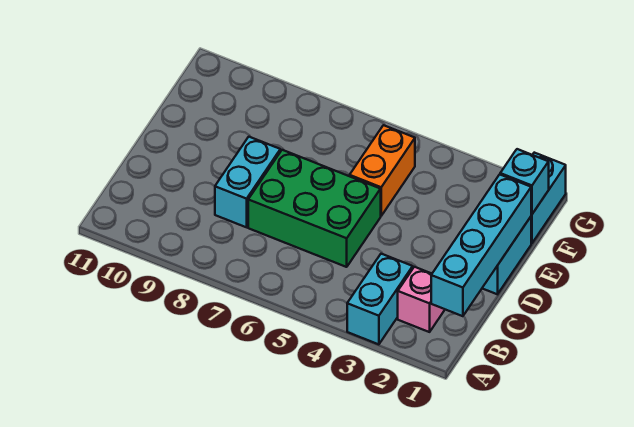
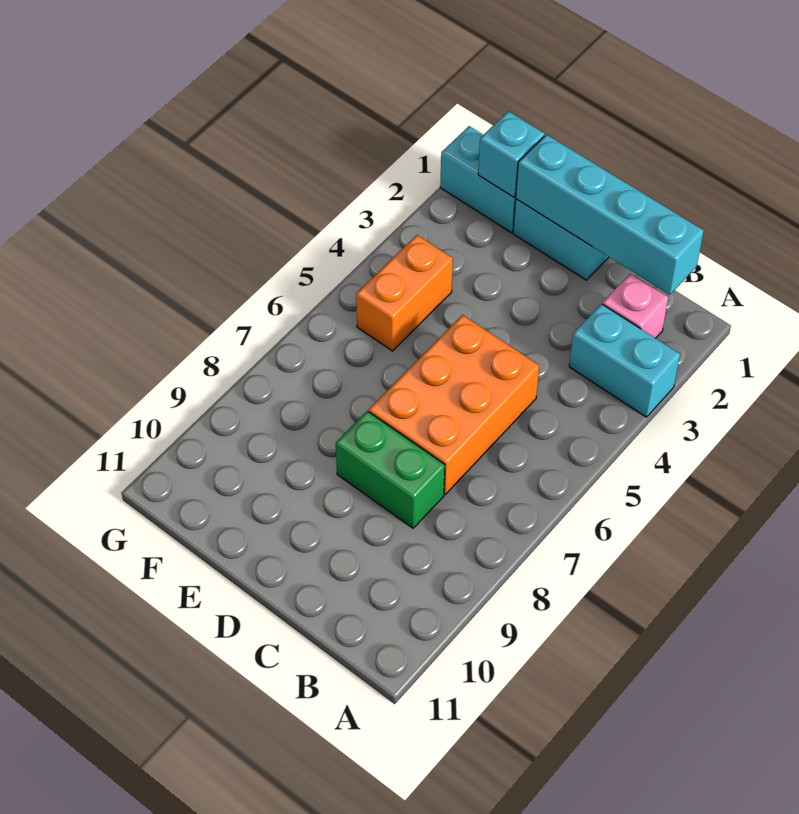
green brick C5:D7 level 1 -> orange brick C5:D7 level 1
cyan brick C8:D8 level 1 -> green brick C8:D8 level 1
orange brick E5:F5 level 1 -> orange brick F4:F5 level 1

